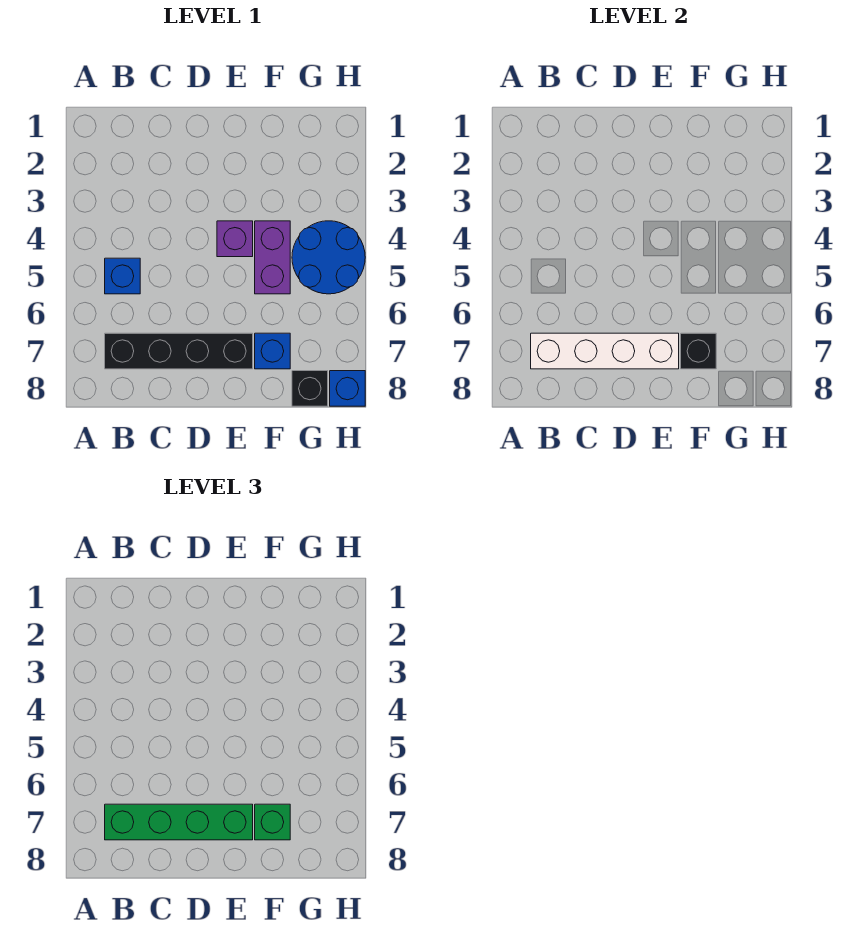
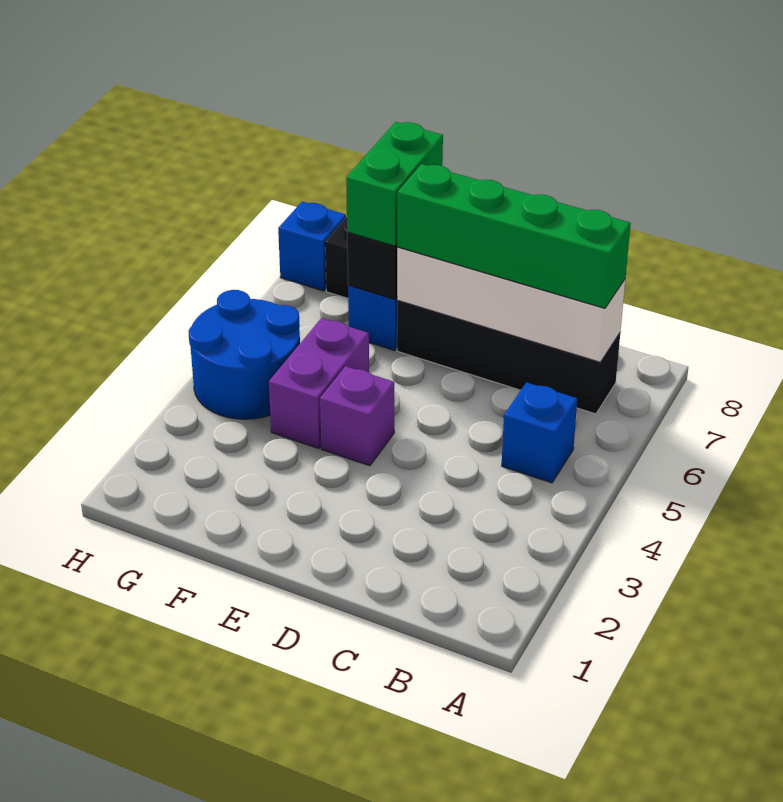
green brick F7 level 3 -> green brick F7:F8 level 3

